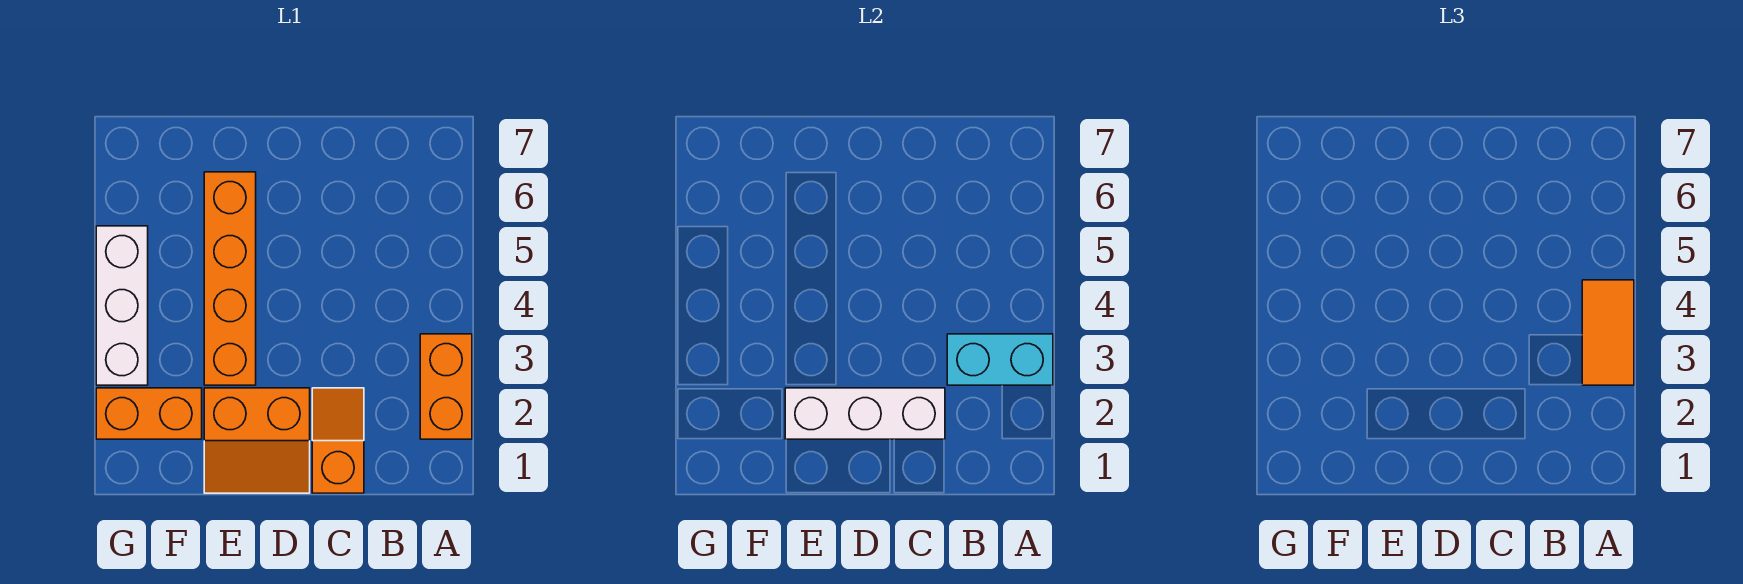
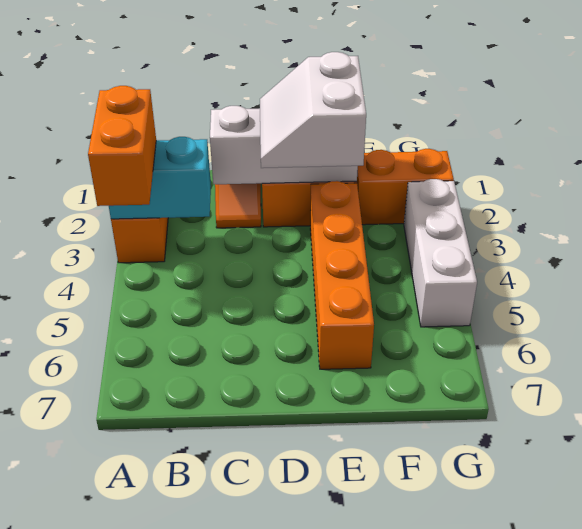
orange tile A3:A4 level 3 -> orange brick A3:A4 level 3
none -> white slope D2:E3 level 3 top E

